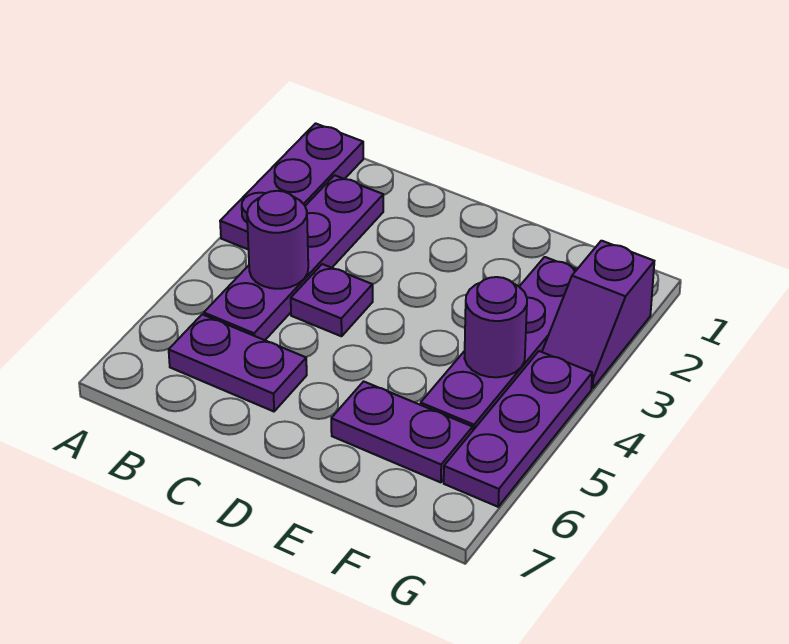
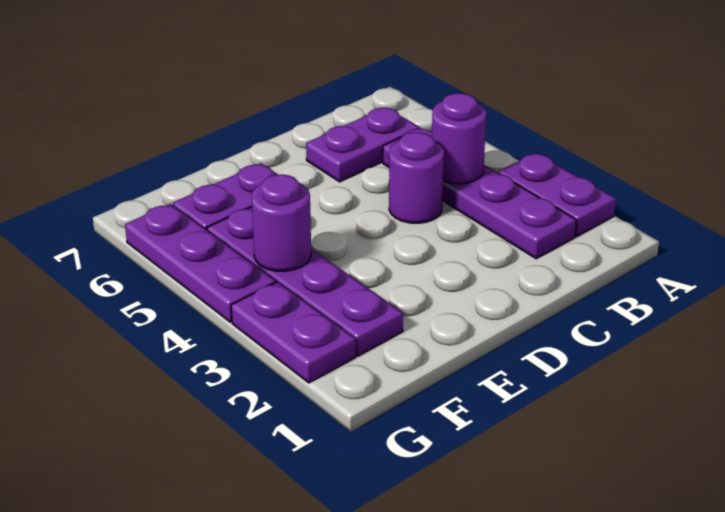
purple plate A1:A3 level 1 -> purple plate A2:A3 level 1
purple plate C4 level 1 -> purple round brick C4 level 1
purple slope G2:G3 level 1 top 2 -> purple plate G2:G3 level 1

